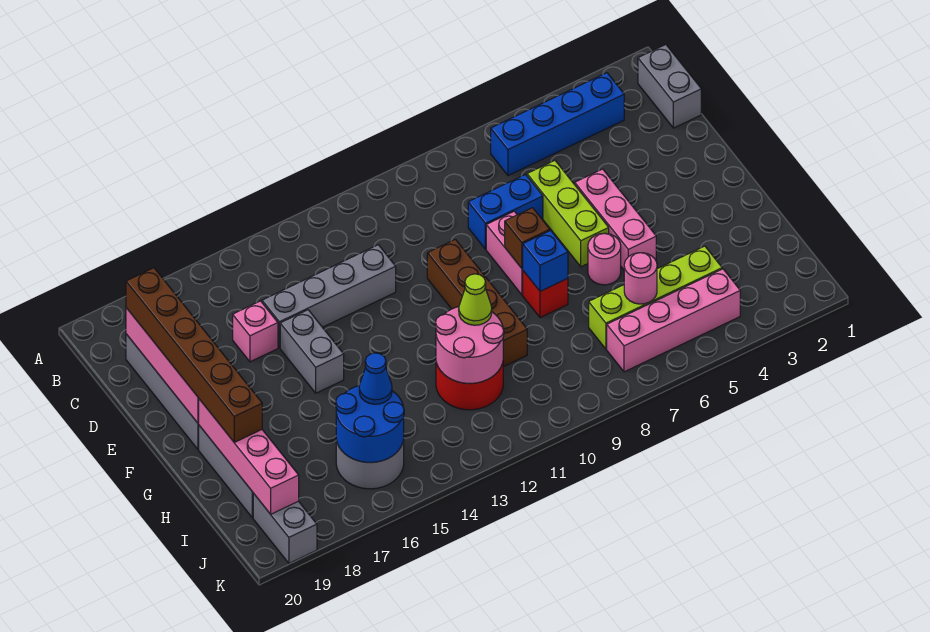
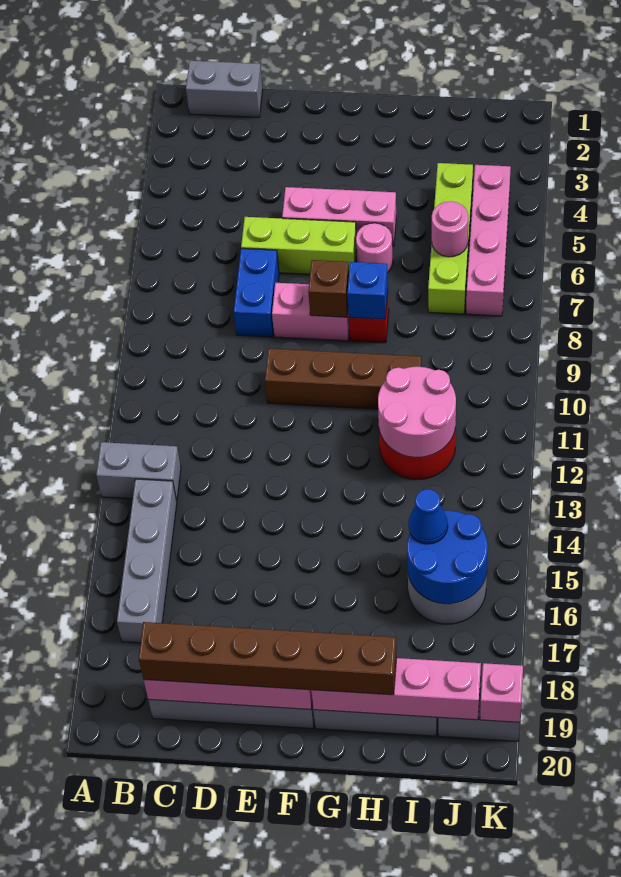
blue brick B3:B6 level 1 -> none
grey brick D12:D15 level 1 -> grey brick B14:B17 level 1
pink brick D16 level 1 -> pink brick K19 level 2
grey brick E15:F15 level 1 -> grey brick A13:B13 level 1
lime cone H11 level 3 -> none

